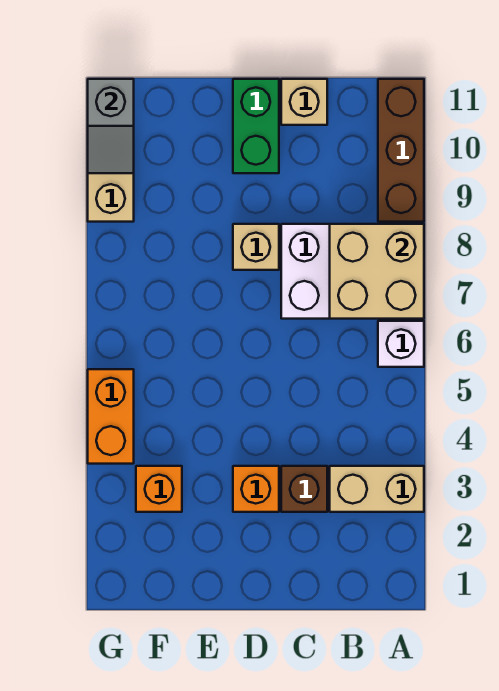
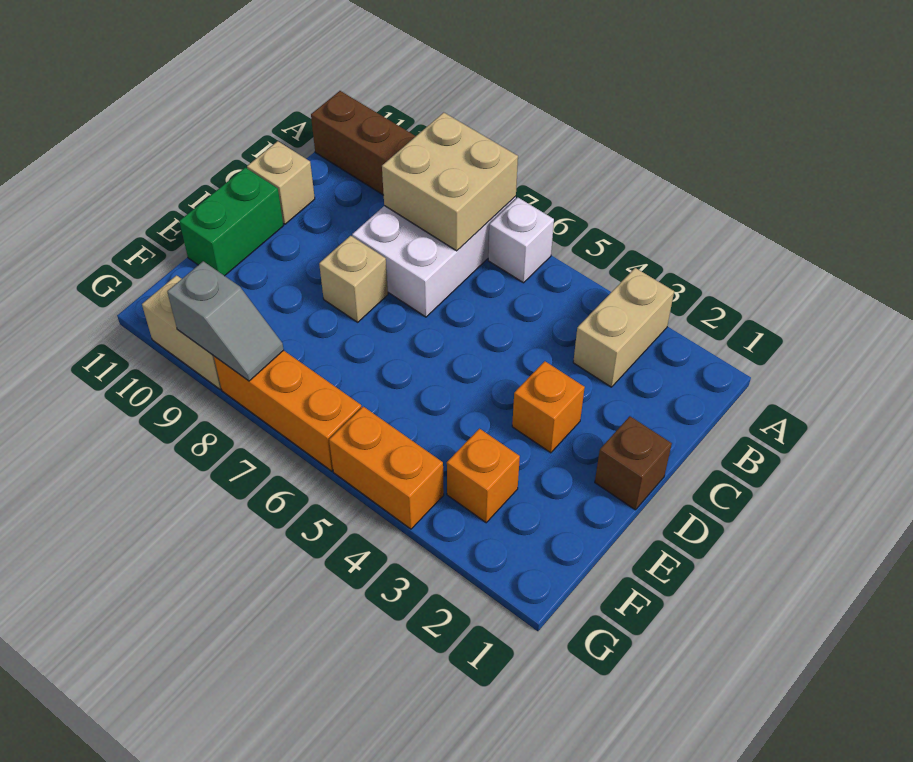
brown brick C3 level 1 -> brown brick D1 level 1
green brick D10:D11 level 1 -> green brick D11:E11 level 1
none -> orange brick G6:G8 level 1
grey slope G10:G11 level 2 top 11 -> grey slope G8:G9 level 2 top 9

